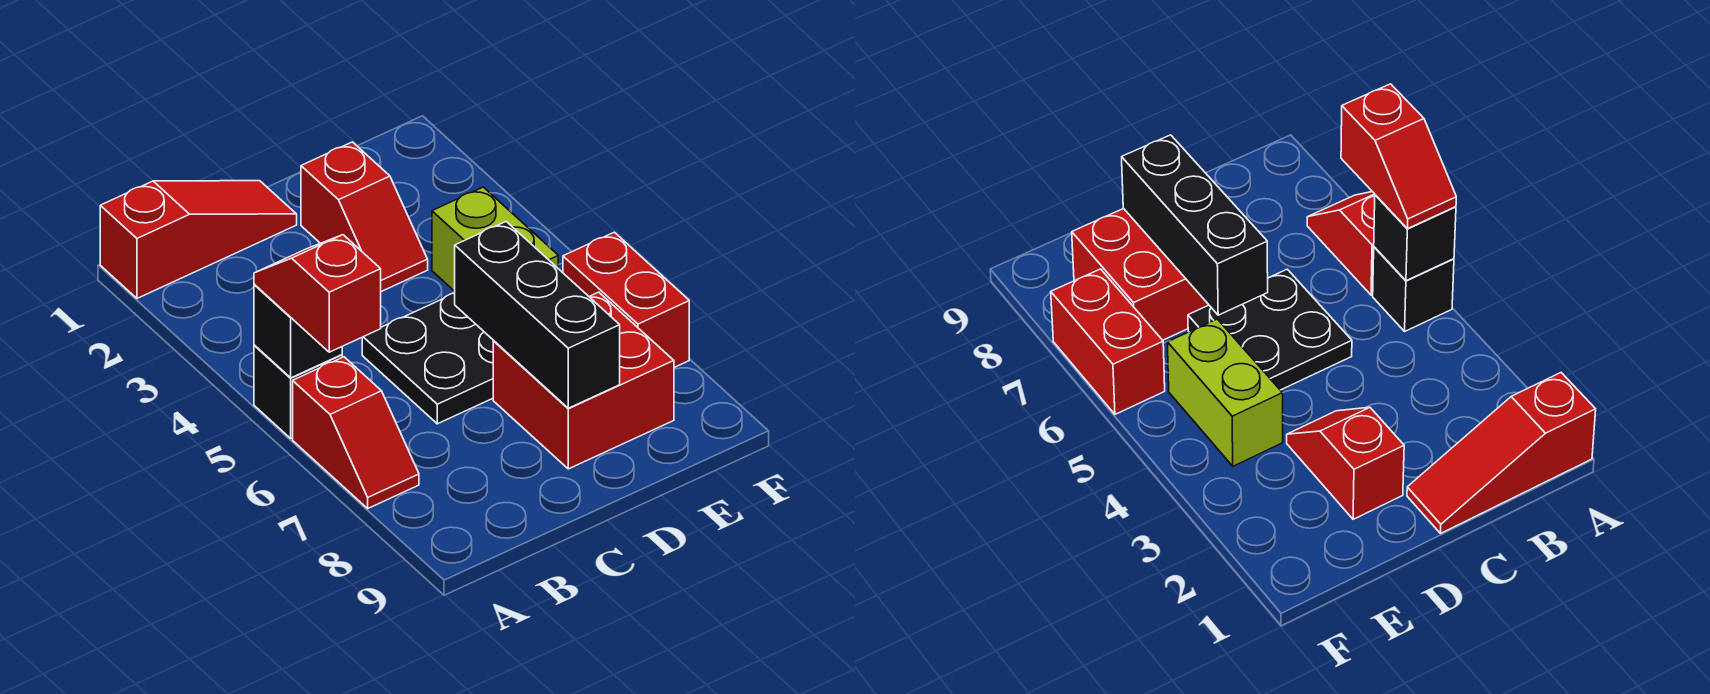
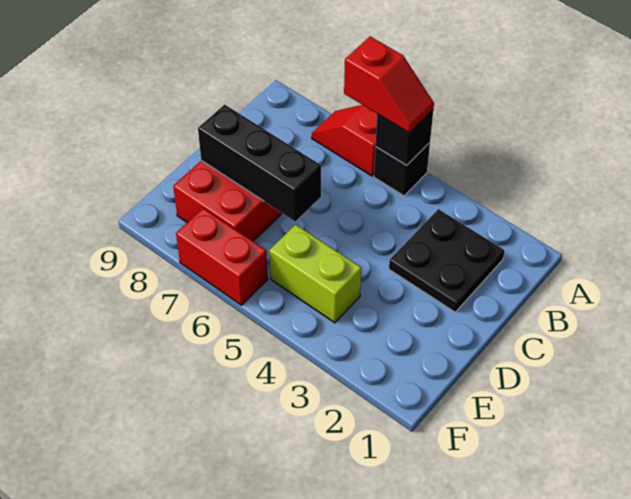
red slope A1:C1 level 1 top A -> none
black plate C5:D6 level 1 -> black plate B2:C3 level 1
red slope D2:D3 level 1 top 2 -> none

